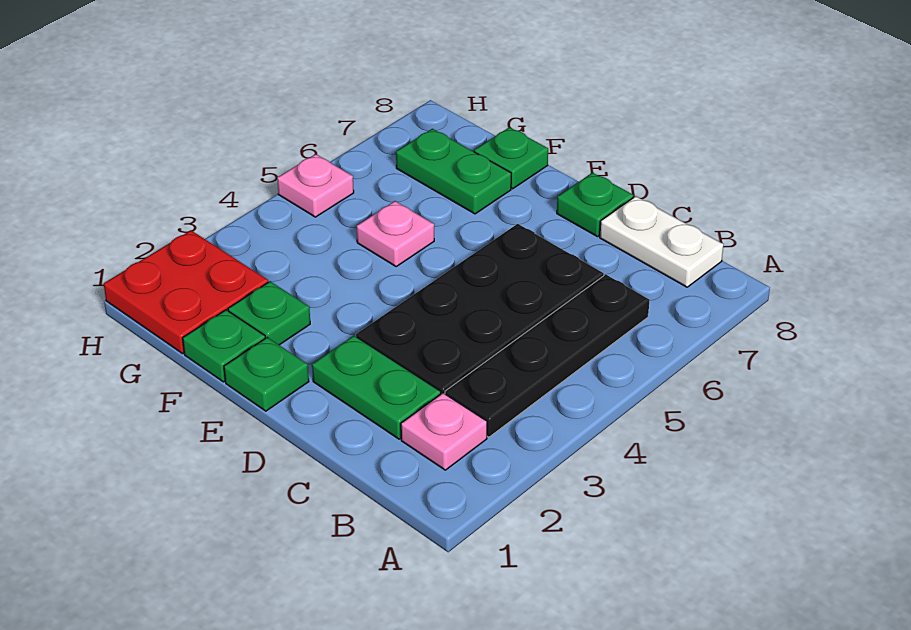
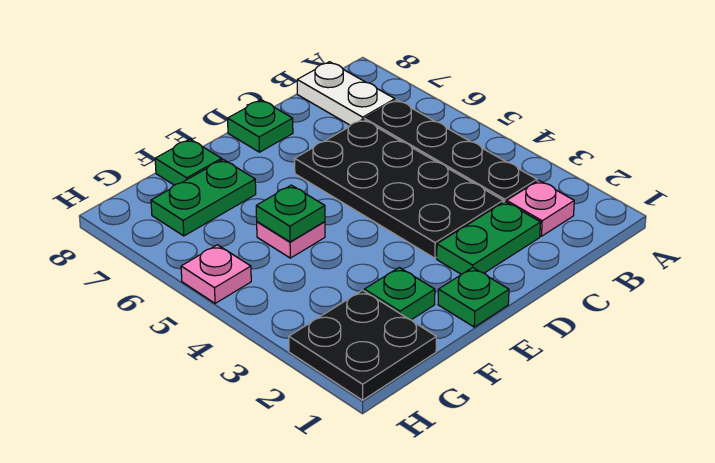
white plate B8:C8 level 1 -> white plate B7:B8 level 1
green plate F1 level 1 -> green plate F5 level 2
red plate G1:H2 level 1 -> black plate G1:H2 level 1

